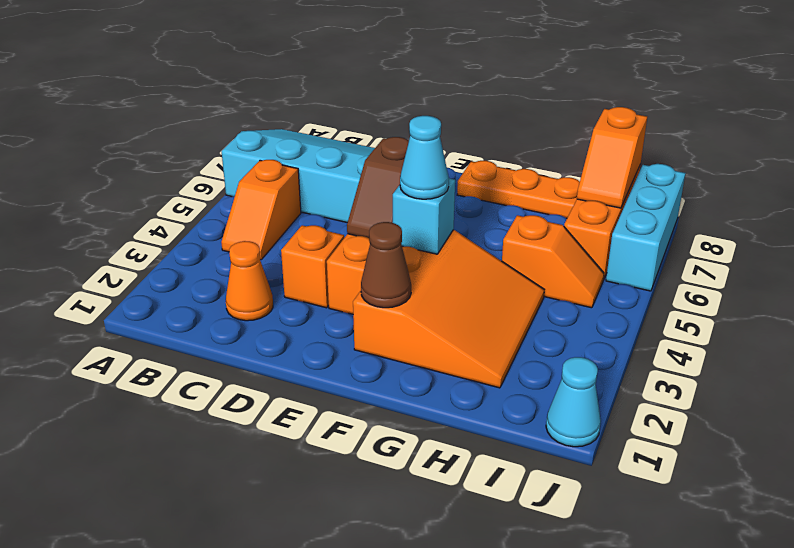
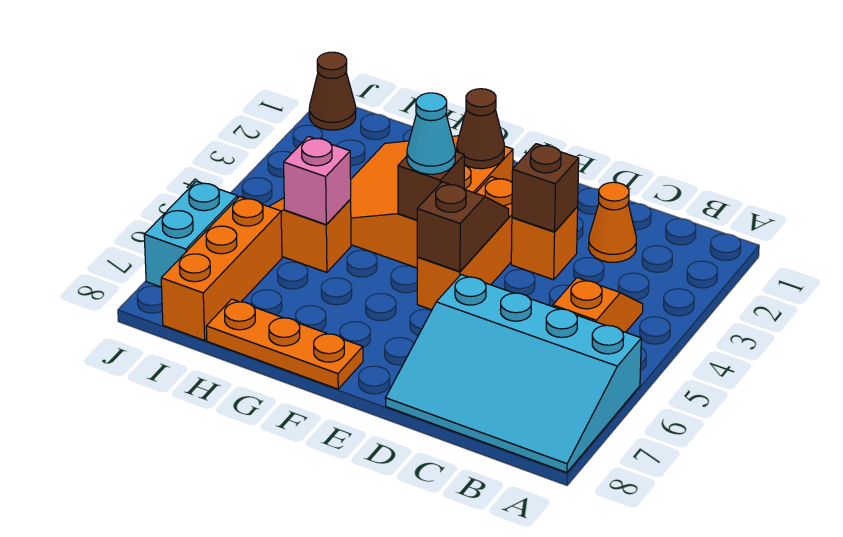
none -> brown brick D3 level 2
cyan brick F4 level 2 -> brown brick F4 level 2
none -> pink brick H5 level 2
orange slope I7:I8 level 2 top 8 -> none
cyan cone J1 level 1 -> brown cone J1 level 1
cyan brick J6:J8 level 1 -> cyan brick J6:J7 level 1

